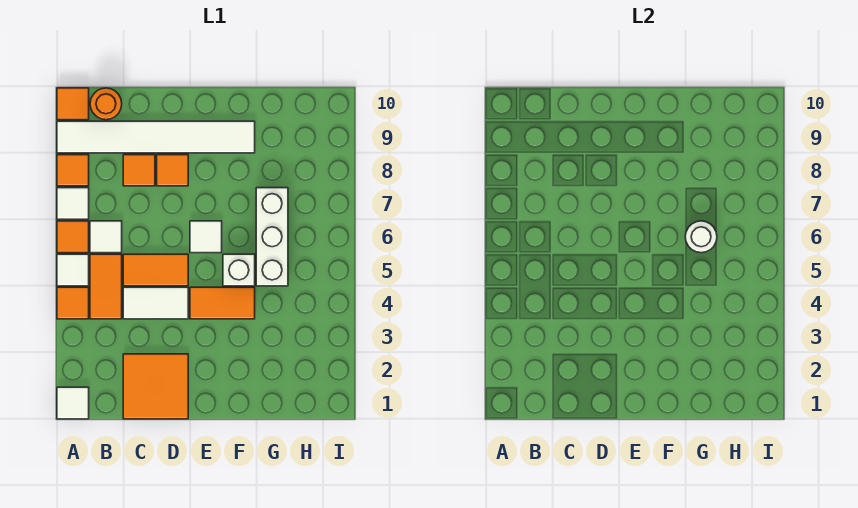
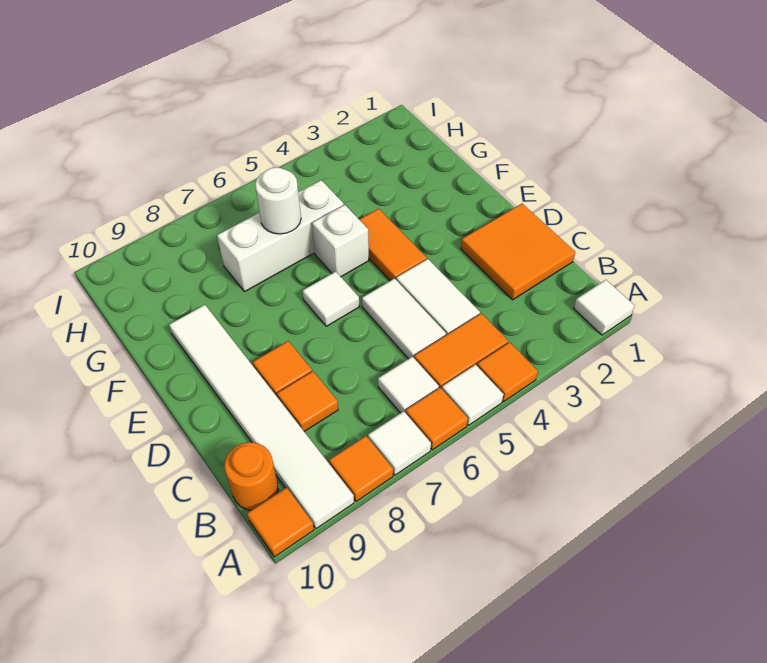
orange tile C5:D5 level 1 -> white tile C5:D5 level 1

